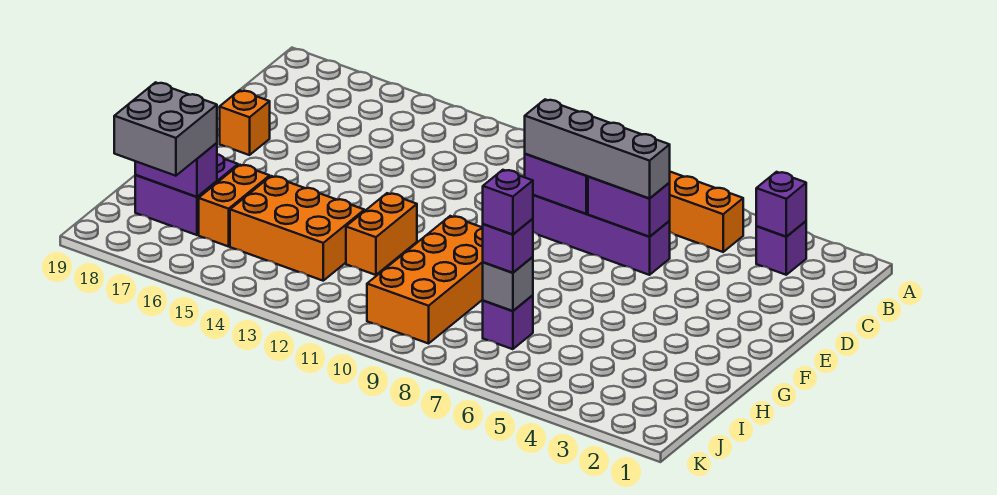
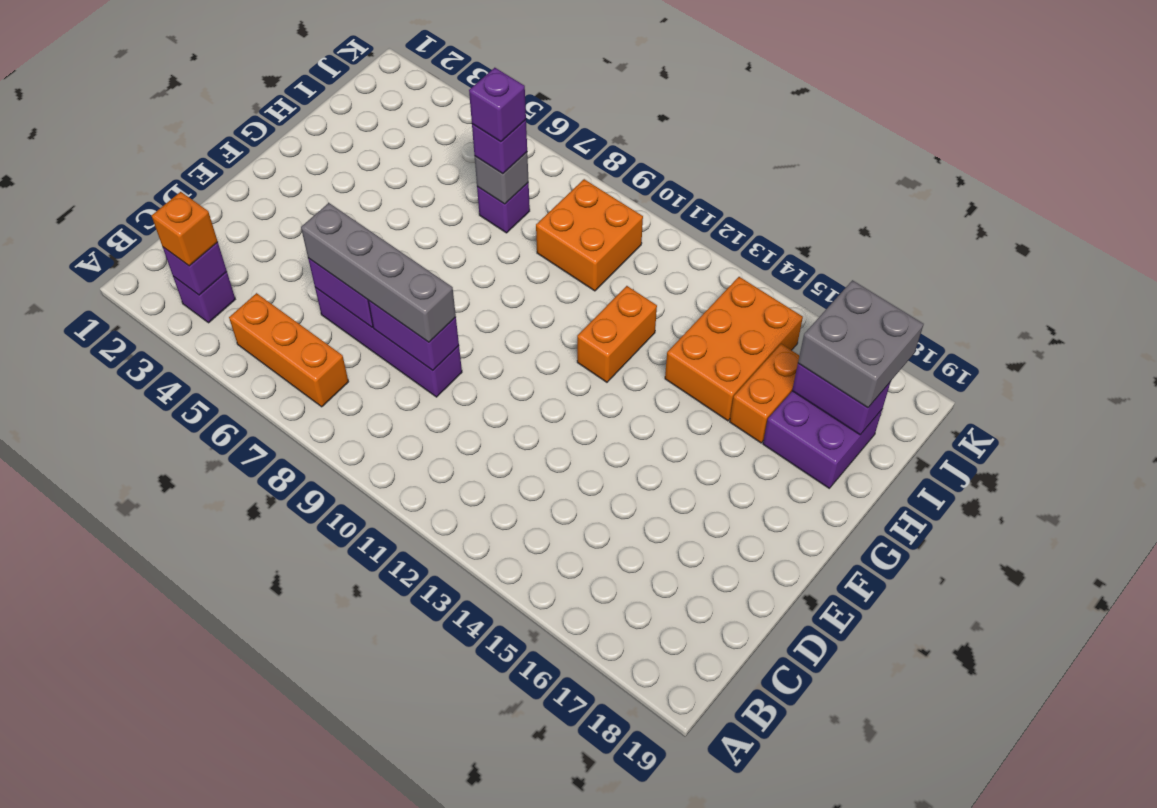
orange brick E18 level 1 -> orange brick B3 level 3
orange brick G9:J10 level 1 -> orange brick I9:J10 level 1
orange brick H13:I15 level 1 -> orange brick H14:J15 level 1

